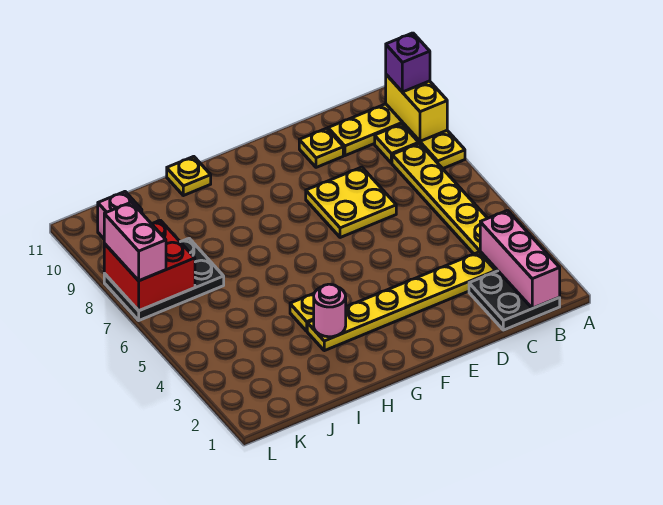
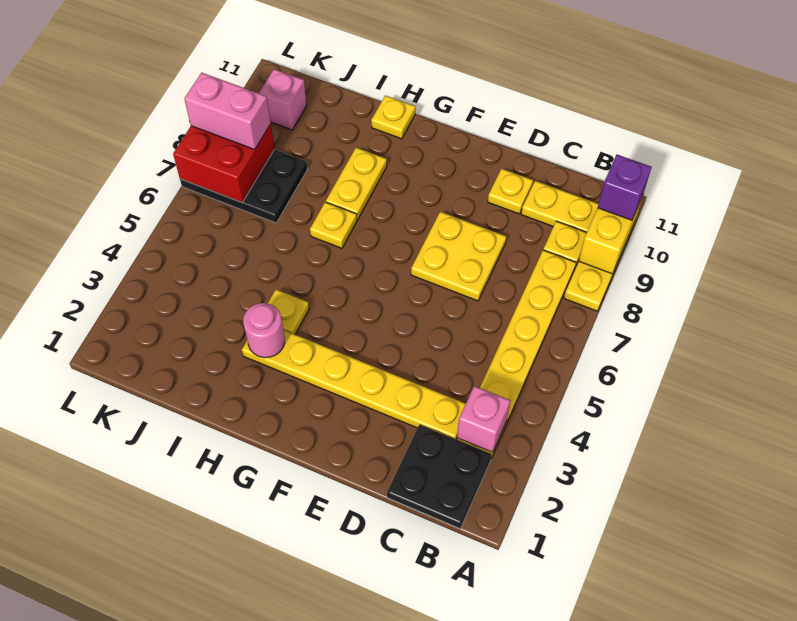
pink brick B1:B3 level 2 -> pink brick B3 level 2
none -> yellow plate H7 level 1
none -> yellow plate H8:H9 level 1
pink brick L7:L8 level 3 -> pink brick K8:L8 level 3

